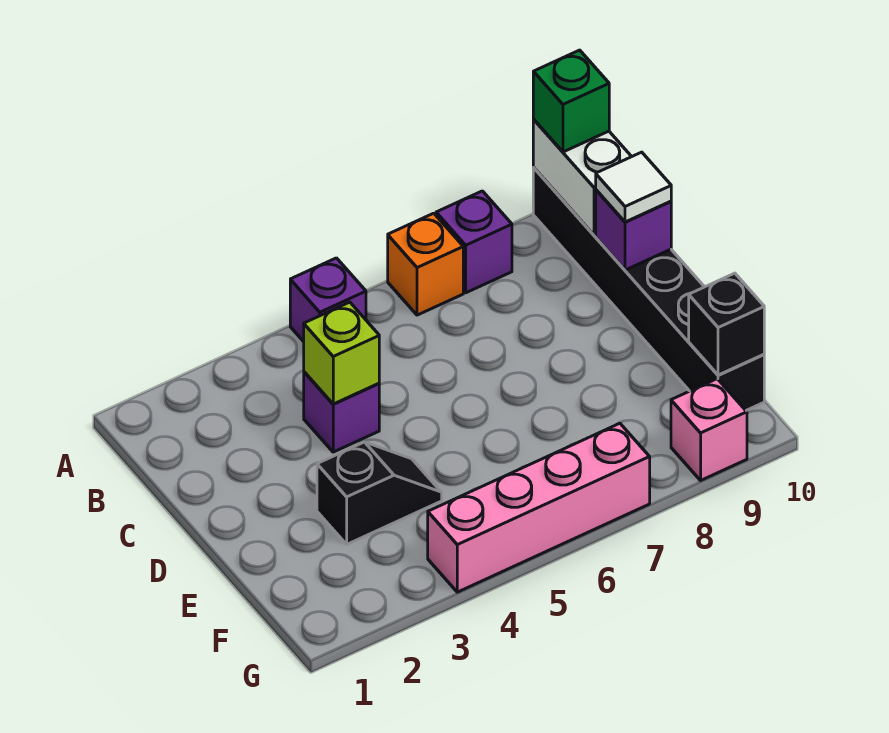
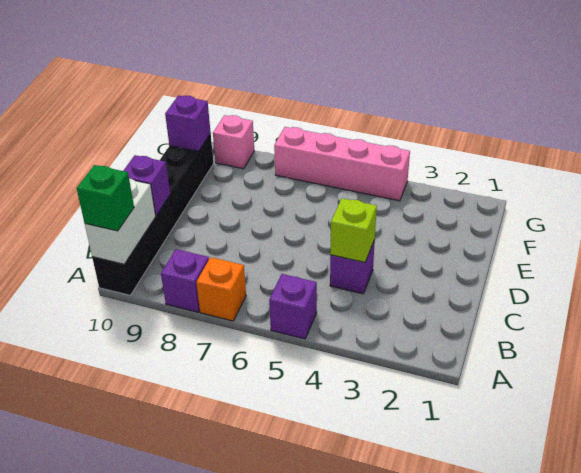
white tile C10 level 3 -> none
black slope E3:E4 level 1 top 3 -> none
black brick F10 level 2 -> purple brick F10 level 2

